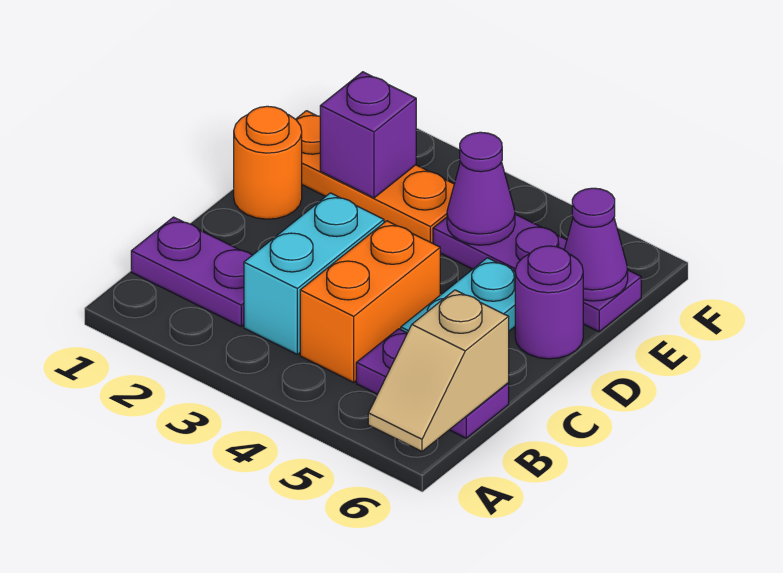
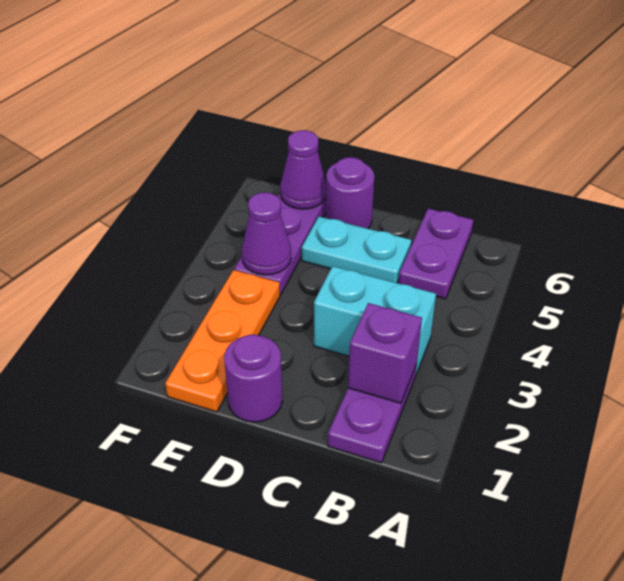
tan slope A6:B6 level 2 top B -> none
orange brick B4:C4 level 1 -> none
orange round brick D1 level 1 -> purple round brick D1 level 1
purple brick E2 level 2 -> purple brick B2 level 2

